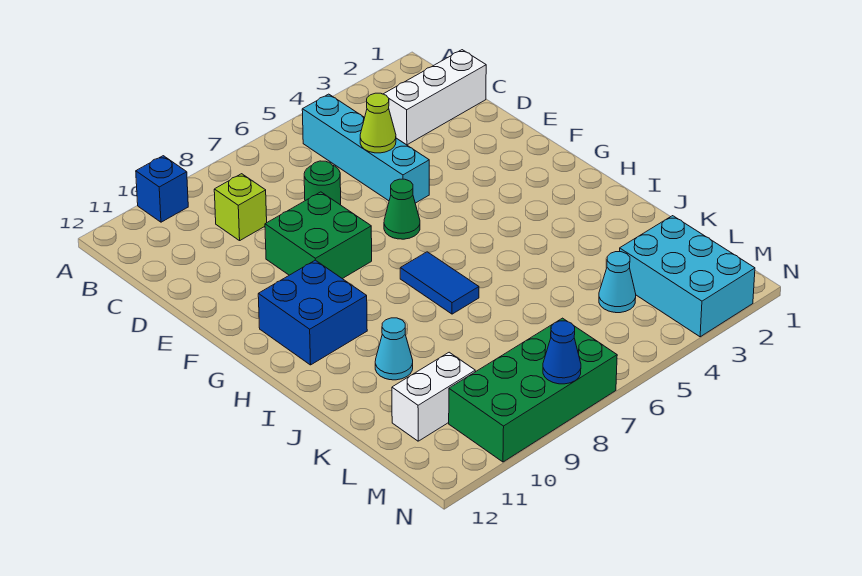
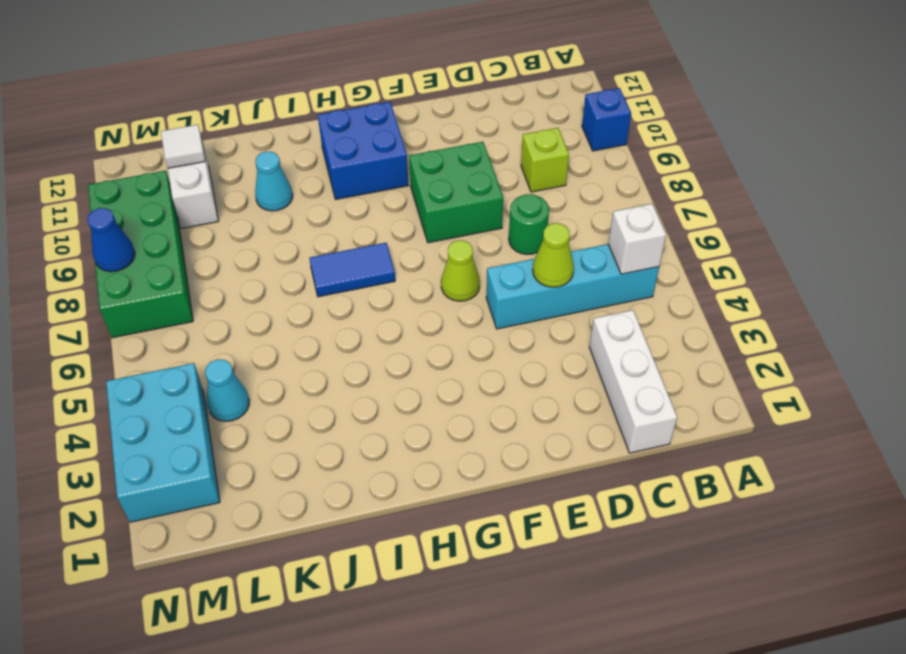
none -> white brick B5 level 2
green cone F6 level 1 -> lime cone F6 level 1
cyan brick L2:N3 level 1 -> cyan brick M2:N4 level 1
none -> white tile L11 level 2

